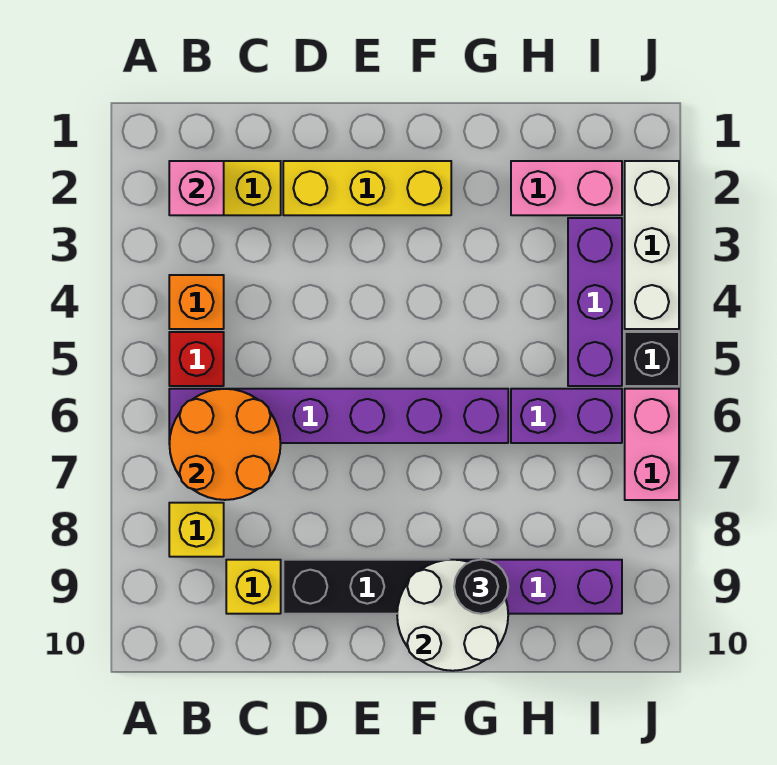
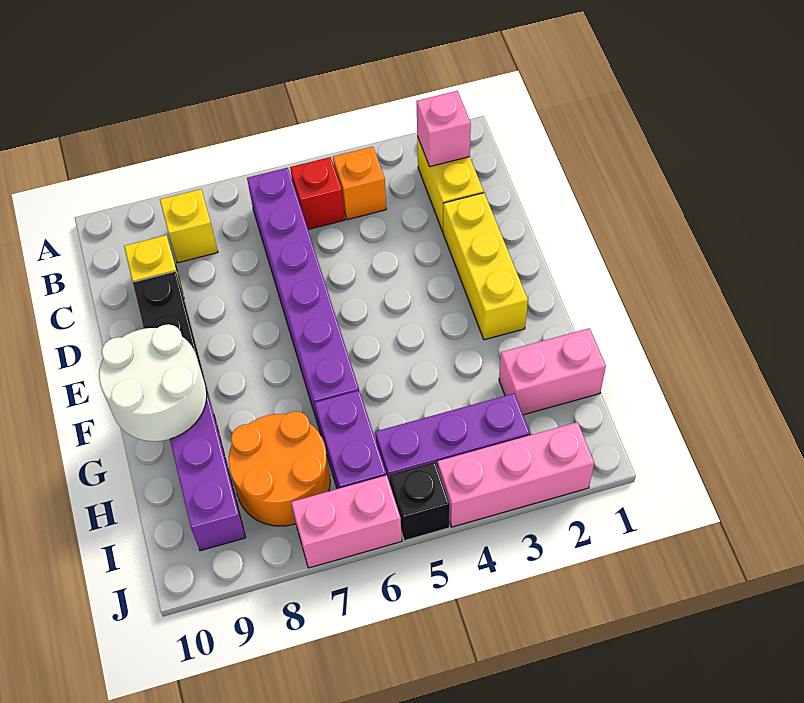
orange round brick B6:C7 level 2 -> orange round brick H7:I8 level 1
black round brick G9 level 3 -> none
pink brick H2:I2 level 1 -> pink brick H1:H2 level 1
white brick J2:J4 level 1 -> pink brick J2:J4 level 1

